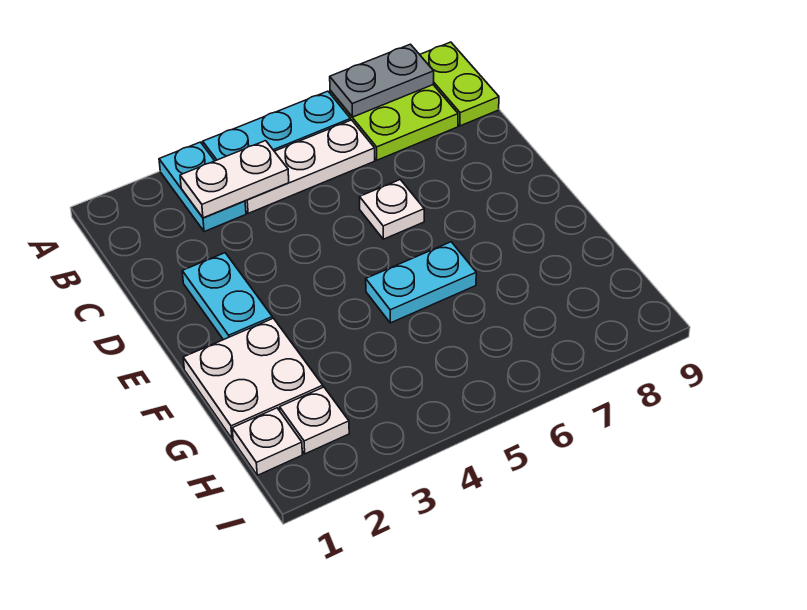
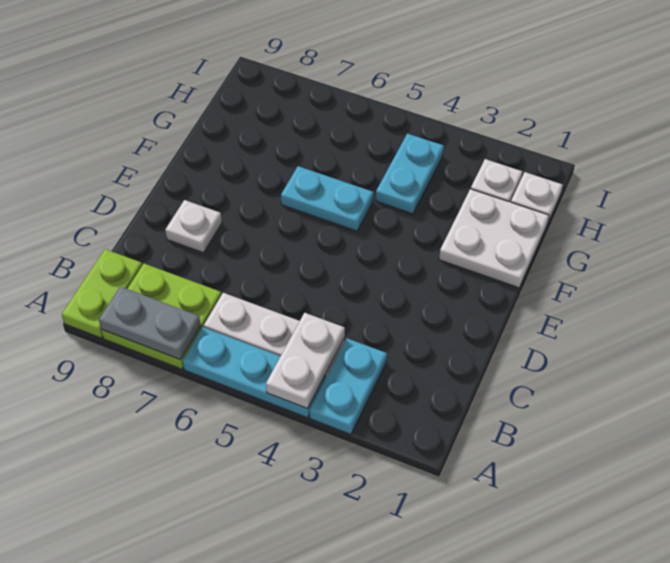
white plate B3:B4 level 2 -> white plate A4:B4 level 2
cyan plate D2:E2 level 1 -> cyan plate G4:H4 level 1
white plate D6 level 1 -> white plate D8 level 1

